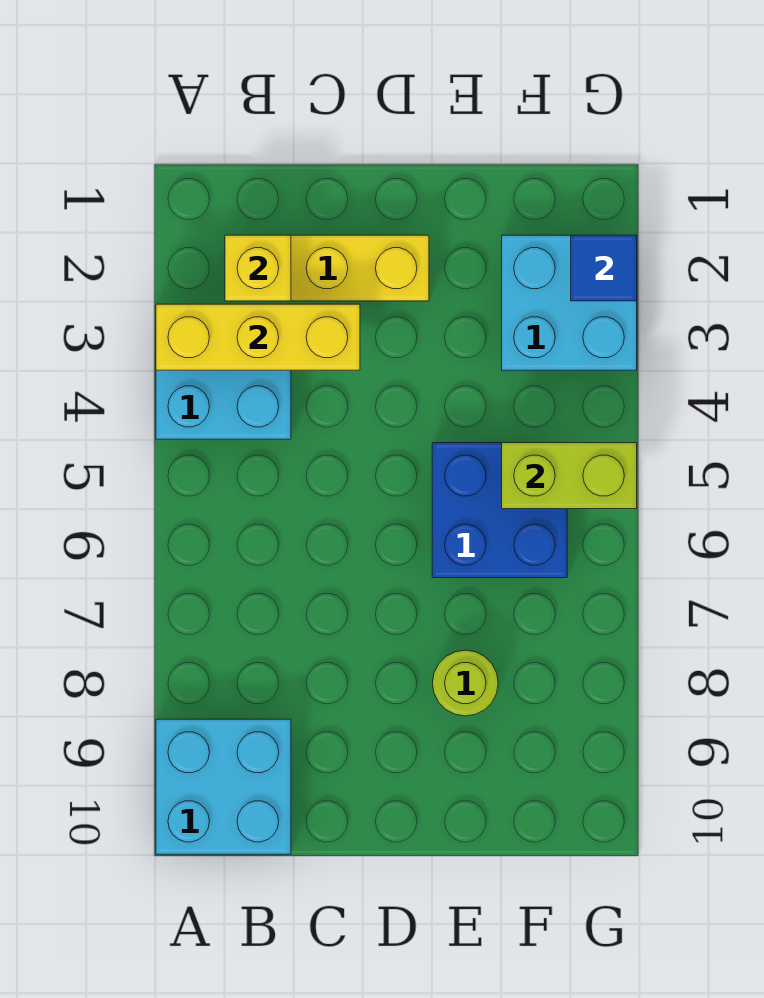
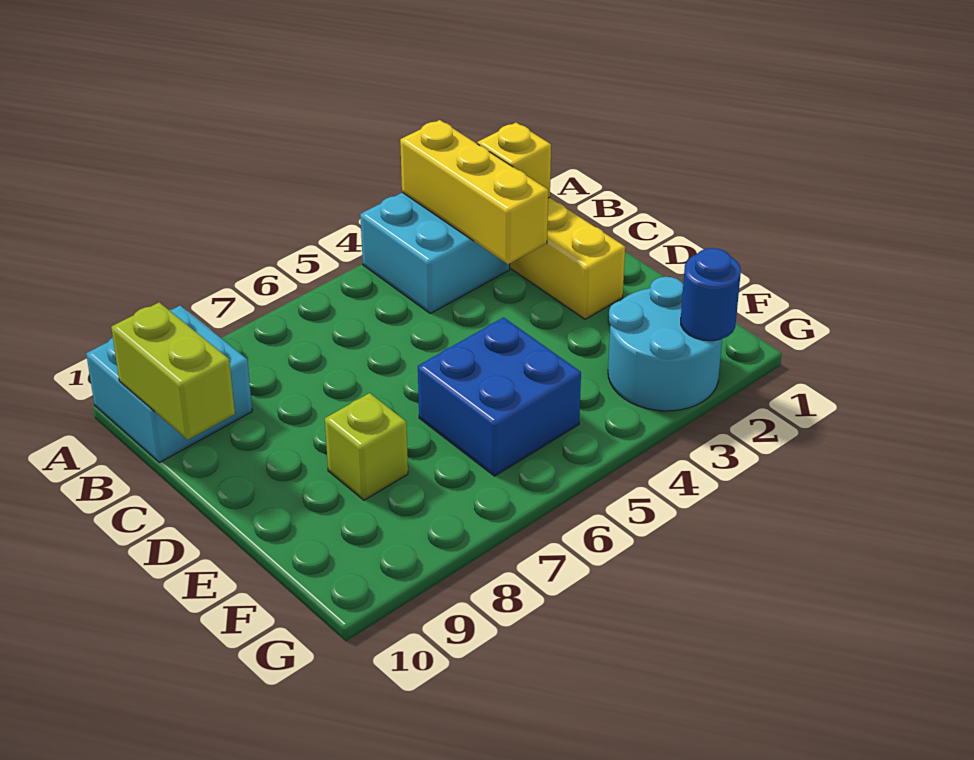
lime round brick E8 level 1 -> lime brick E8 level 1
cyan brick F2:G3 level 1 -> cyan round brick F2:G3 level 1
lime brick F5:G5 level 2 -> lime brick B10:C10 level 2
blue tile G2 level 2 -> blue round brick G2 level 2

